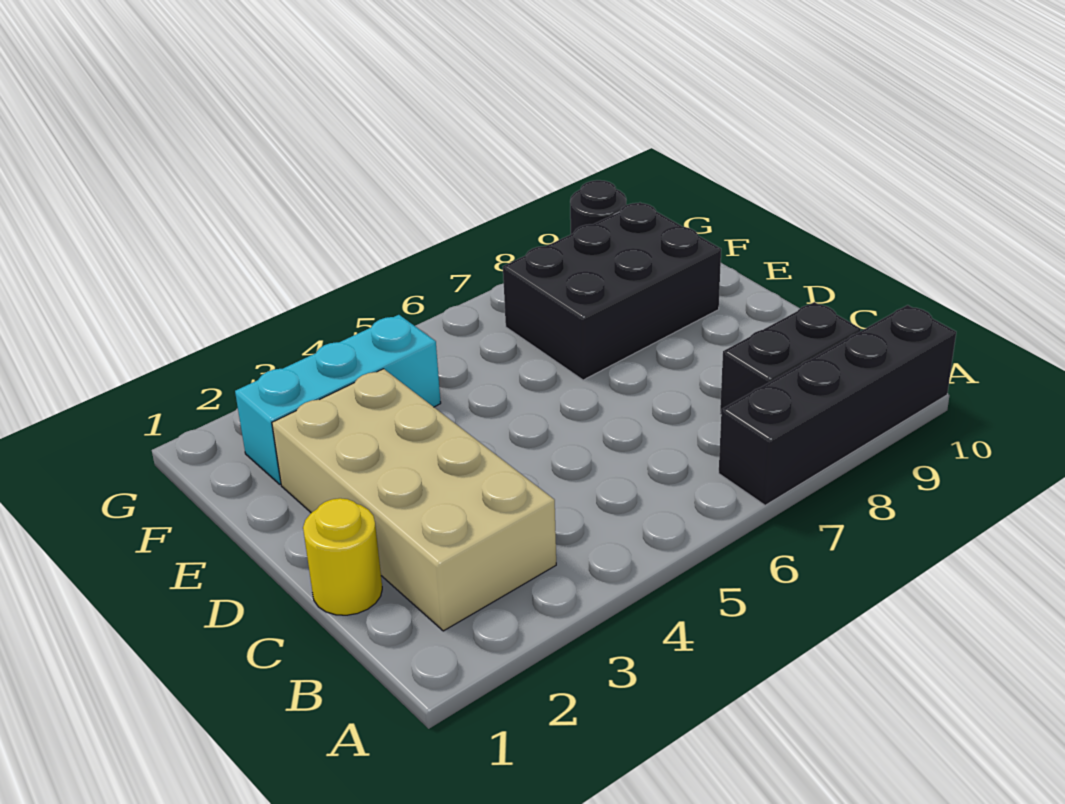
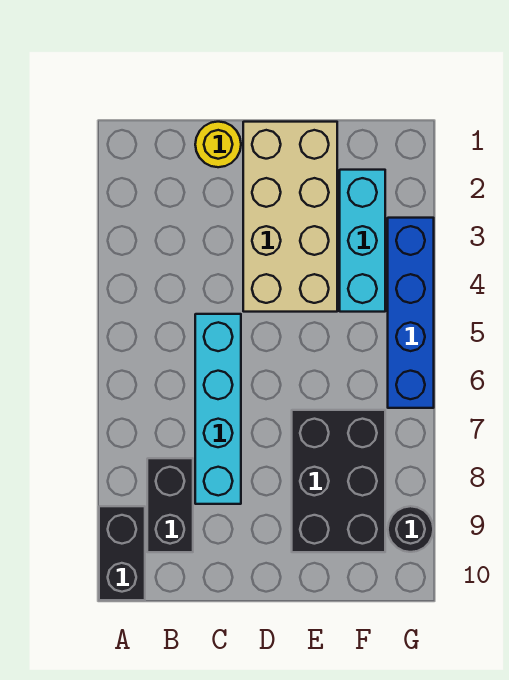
black brick A7:A10 level 1 -> black brick A9:A10 level 1
tan brick B2:E3 level 1 -> tan brick D1:E4 level 1
none -> cyan brick C5:C8 level 1
none -> blue brick G3:G6 level 1

